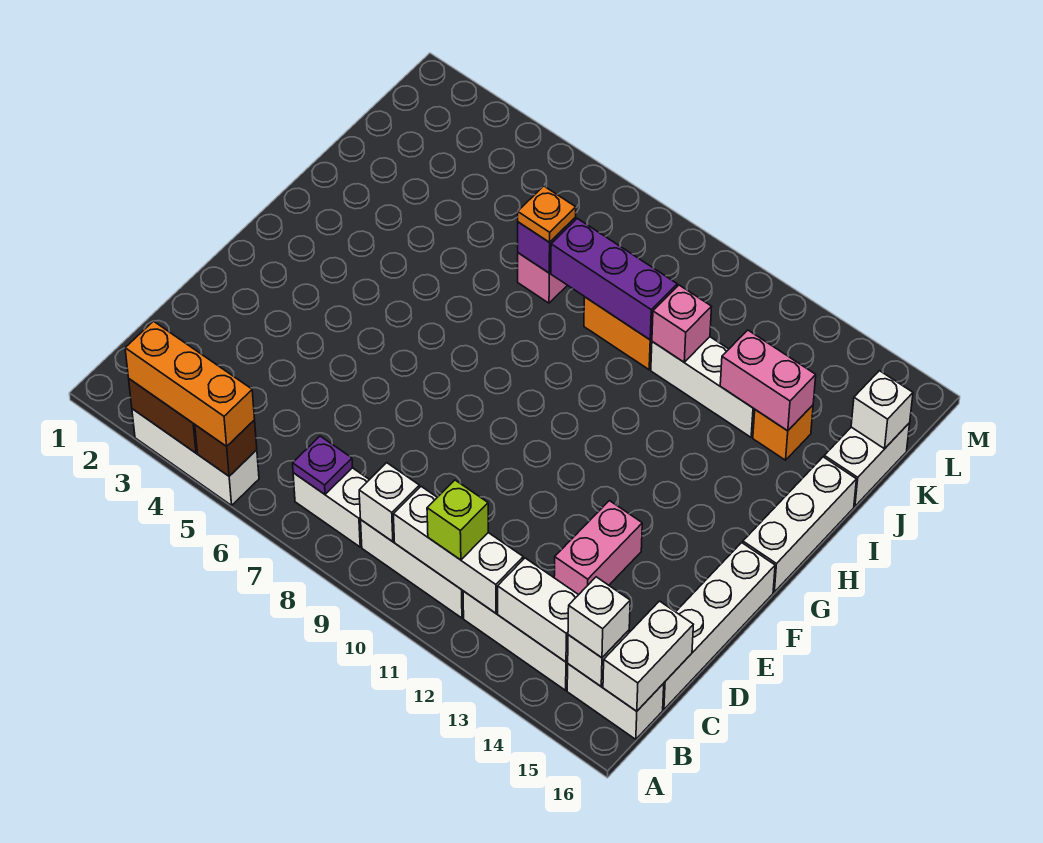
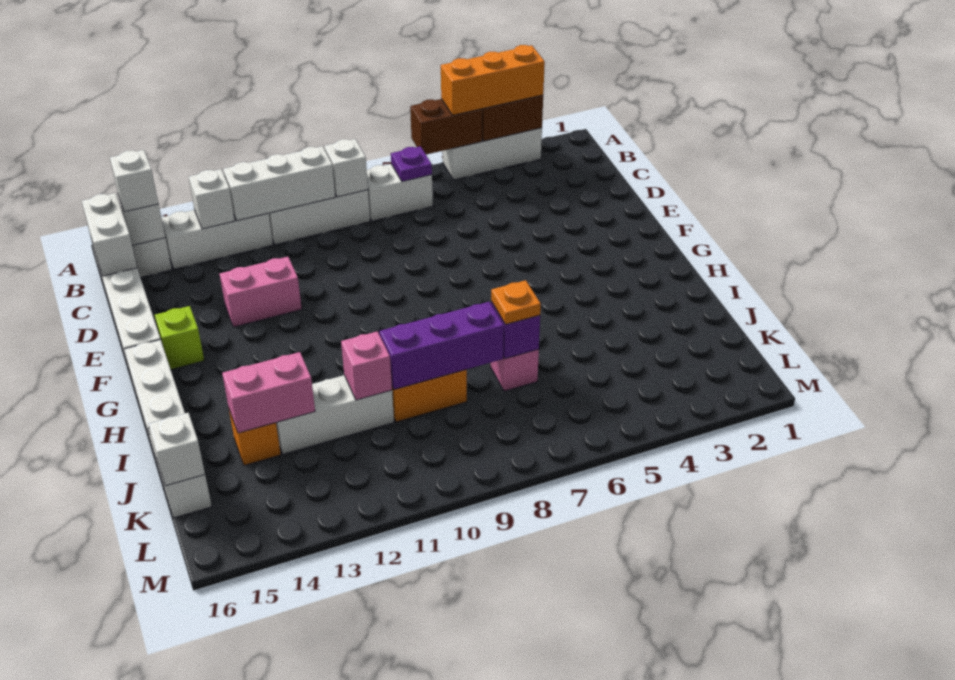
brown brick A5 level 2 -> brown brick A5:A6 level 2
lime brick B11 level 3 -> lime brick F15 level 1
white brick B13:B14 level 2 -> white brick B13 level 2
pink brick D13:E13 level 1 -> pink brick E12:E13 level 1

